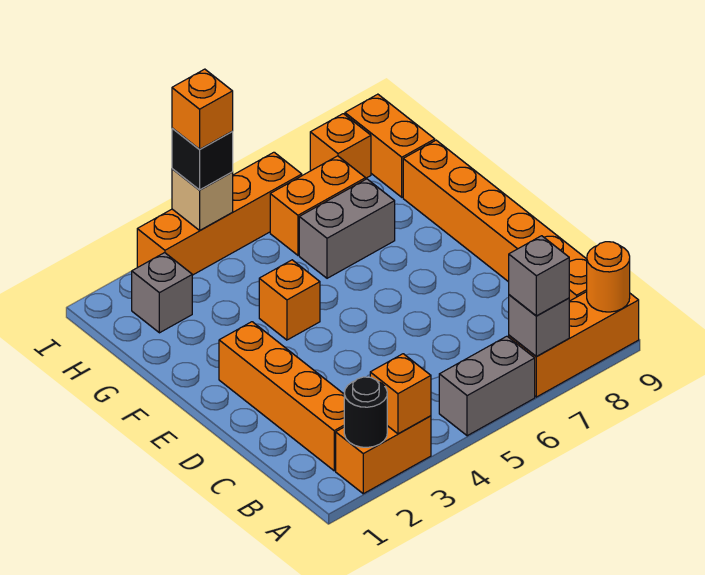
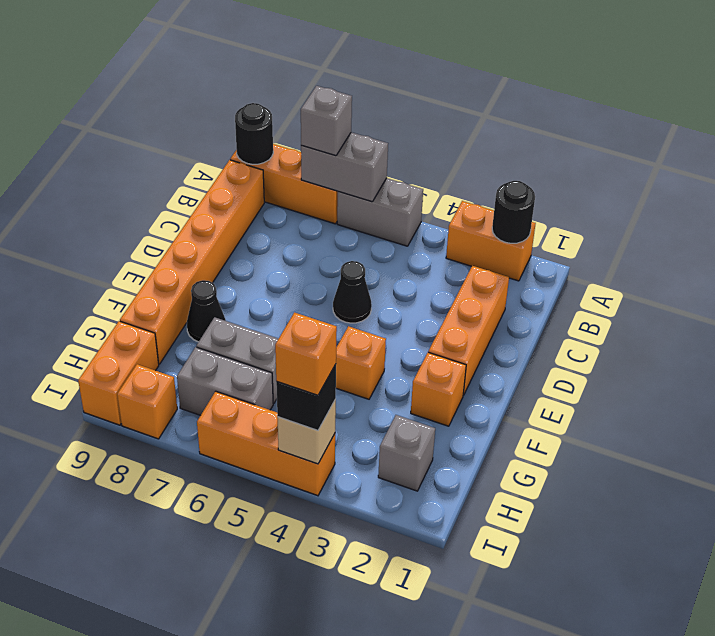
orange brick A3 level 2 -> orange brick F2 level 1
grey brick A7 level 2 -> grey brick A6:A7 level 2
orange round brick A9 level 2 -> black round brick A9 level 2
orange brick B2:E2 level 1 -> orange brick C2:E2 level 1
none -> black cone D5 level 1
none -> black cone F8 level 1
orange brick H6:H7 level 1 -> grey brick H6:H7 level 1
orange brick I3:I6 level 1 -> orange brick I4:I6 level 1

